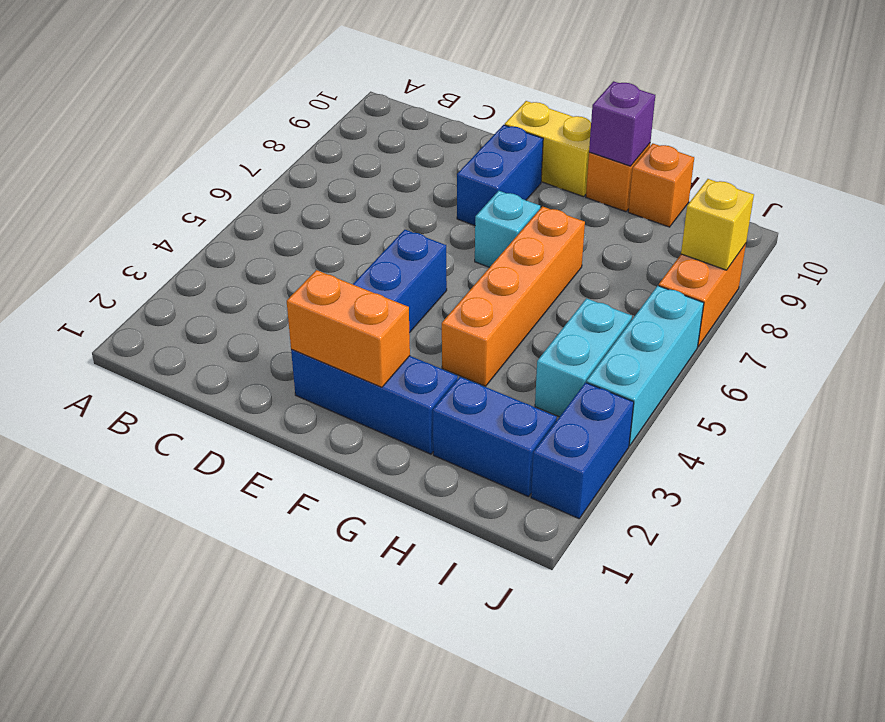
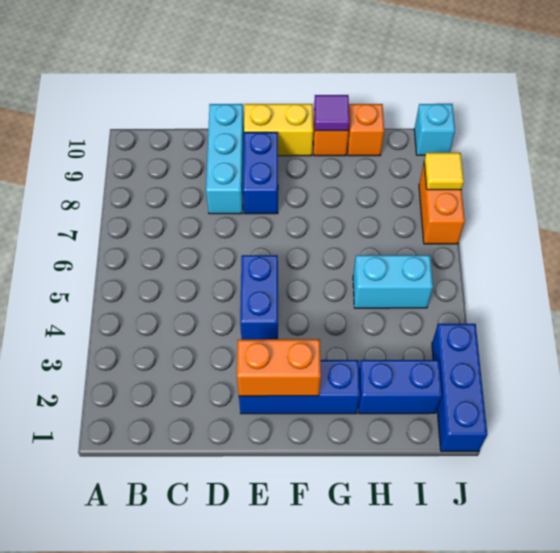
cyan brick F7 level 1 -> cyan brick J10 level 1
orange brick G4:G7 level 1 -> none
purple brick G10 level 2 -> purple tile G10 level 2
cyan brick I4:I5 level 1 -> cyan brick H5:I5 level 1
blue brick J2:J3 level 1 -> blue brick J1:J3 level 1
cyan brick J4:J6 level 1 -> cyan brick D8:D10 level 1
yellow brick J8 level 2 -> yellow tile J8 level 2

